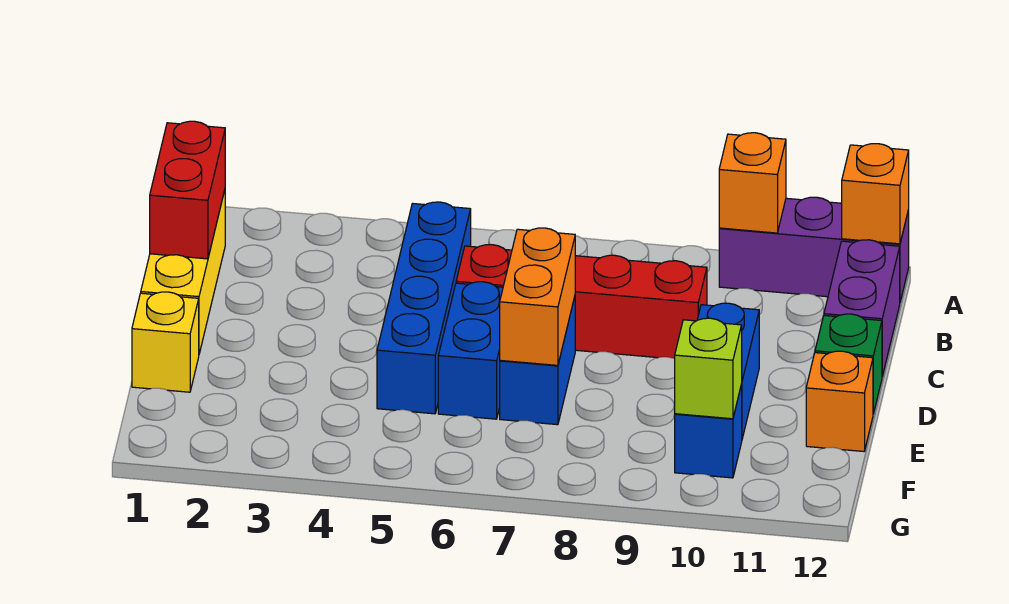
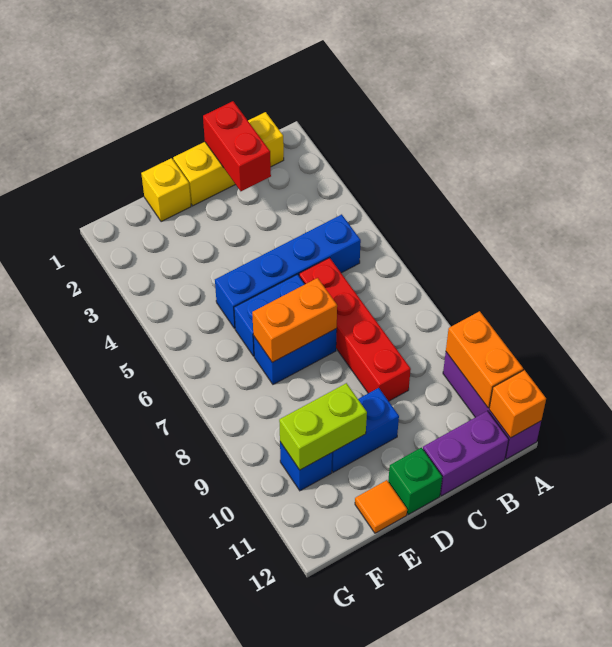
orange brick A10 level 2 -> orange brick A10:A11 level 2
red brick B1:C1 level 2 -> red brick C1:C2 level 2
orange brick E12 level 1 -> orange tile E12 level 1
lime brick F10 level 2 -> lime brick E10:F10 level 2

